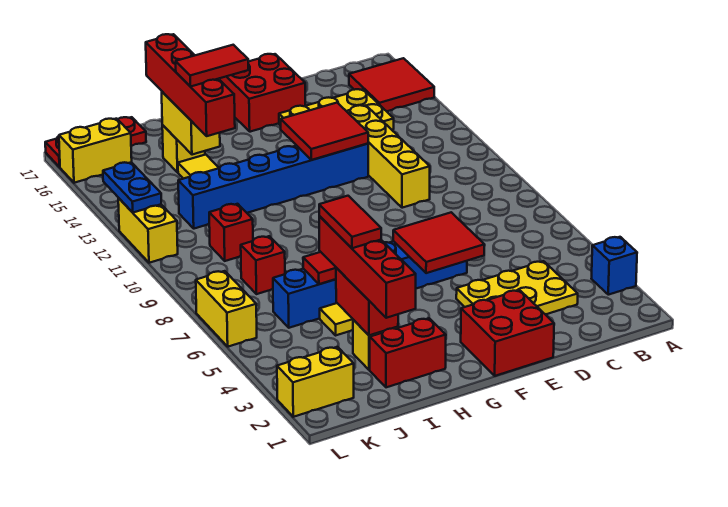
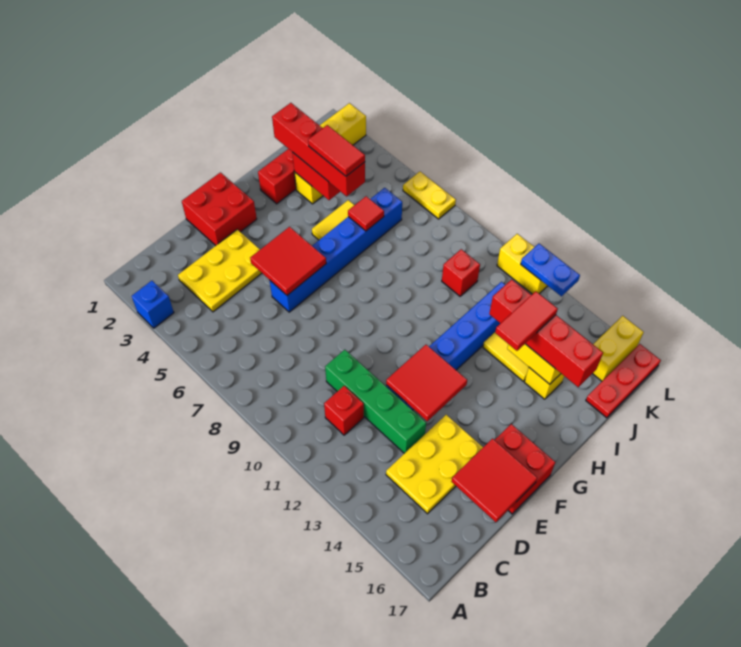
red tile A15:B16 level 1 -> red tile D16:E17 level 2
yellow brick D10:D13 level 1 -> green brick D10:D13 level 1
red brick J8 level 1 -> red brick C11 level 1
yellow brick L6:L7 level 1 -> yellow plate L6:L7 level 1

